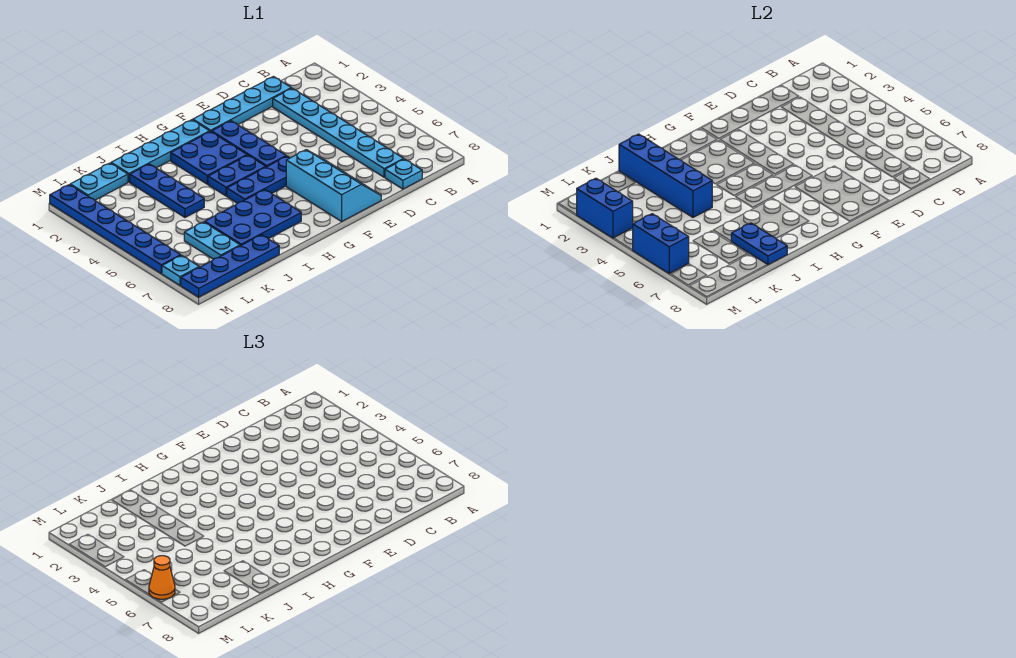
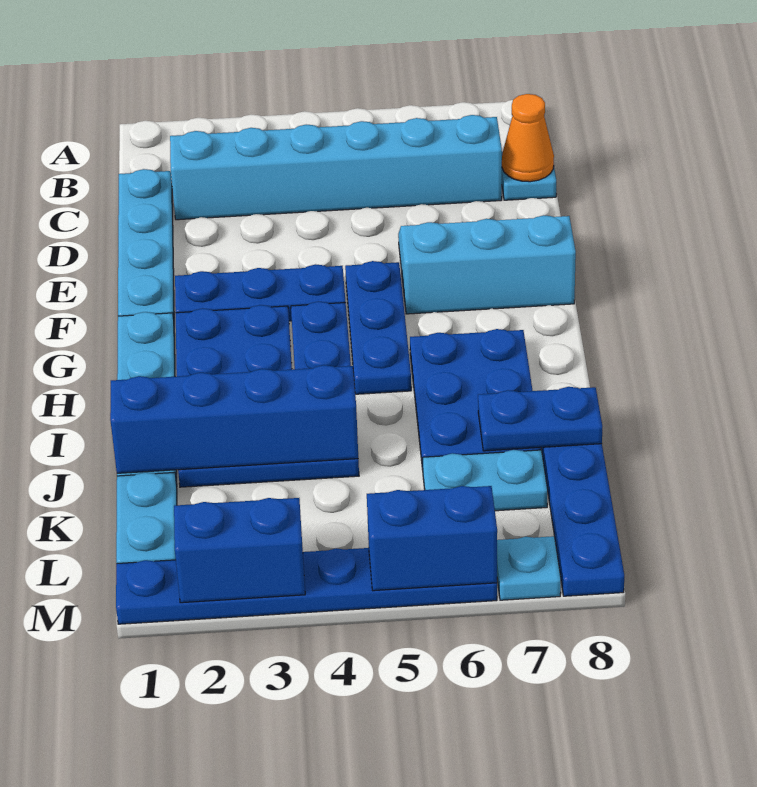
cyan plate C2:C7 level 1 -> cyan brick C2:C7 level 1
orange cone M6 level 3 -> orange cone C8 level 2

